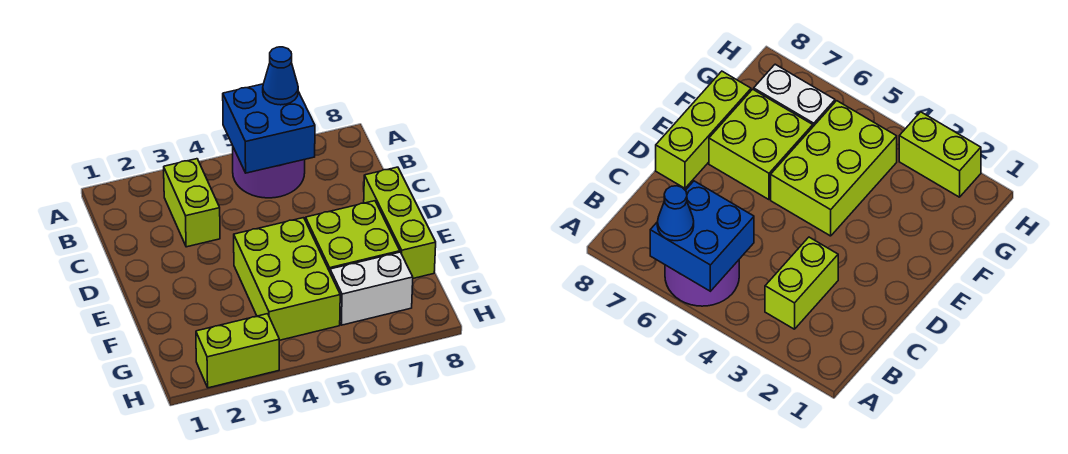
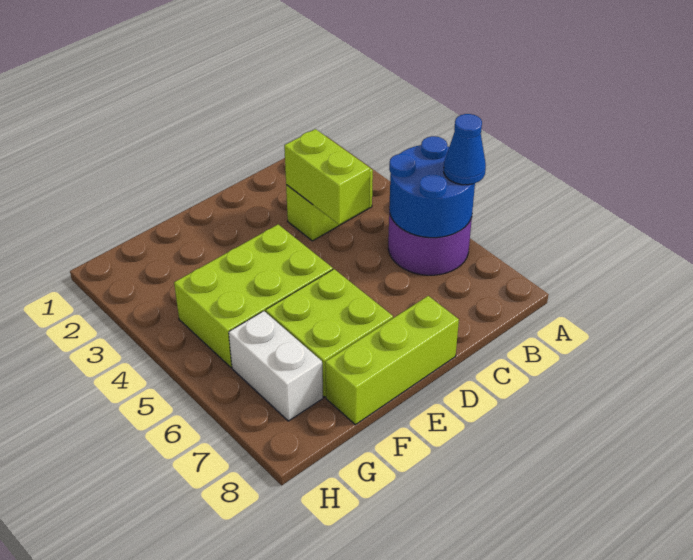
blue brick A5:B6 level 2 -> blue round brick A5:B6 level 2
lime brick H2:H3 level 1 -> lime brick C3:C4 level 2

